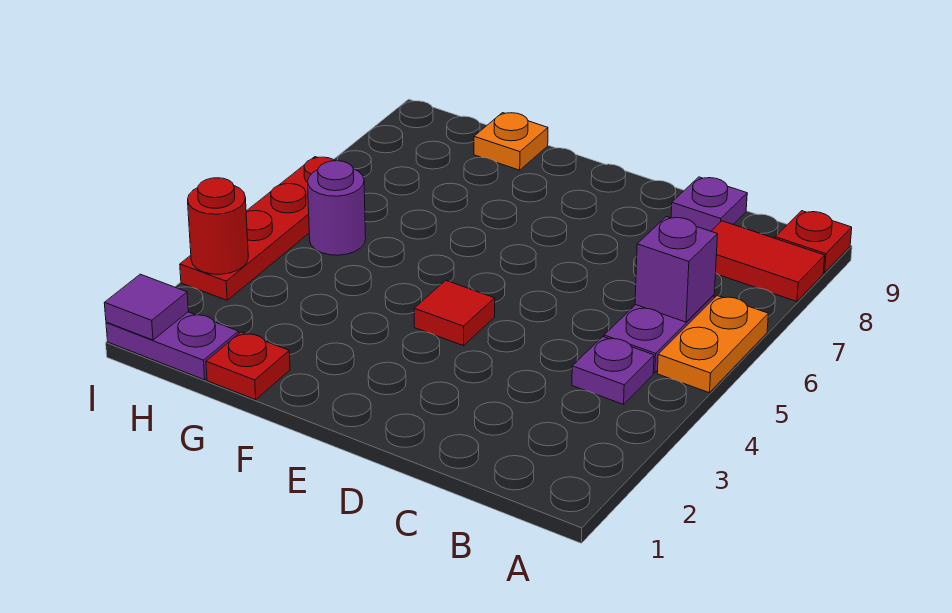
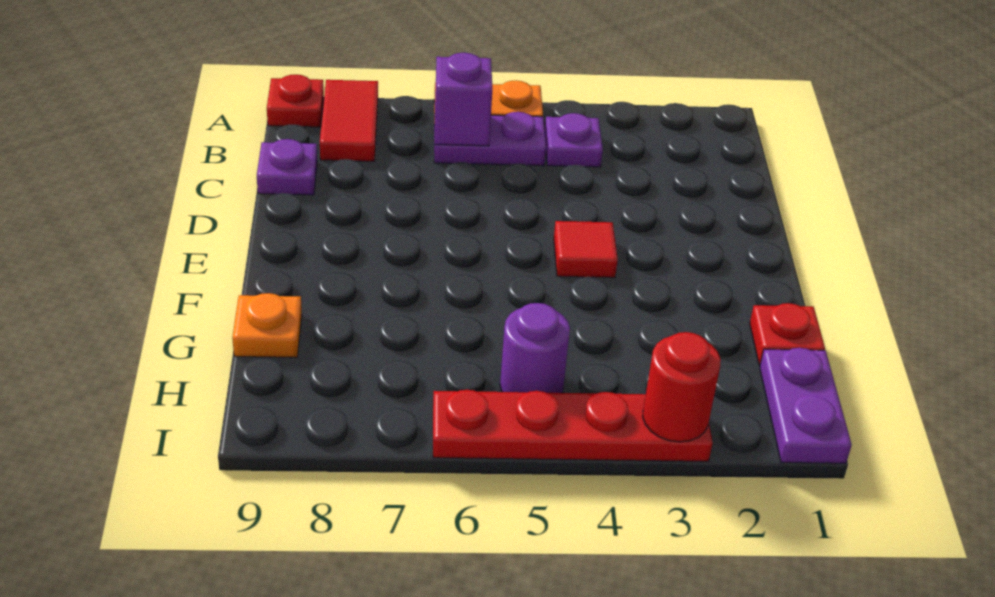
purple tile I1 level 2 -> none

